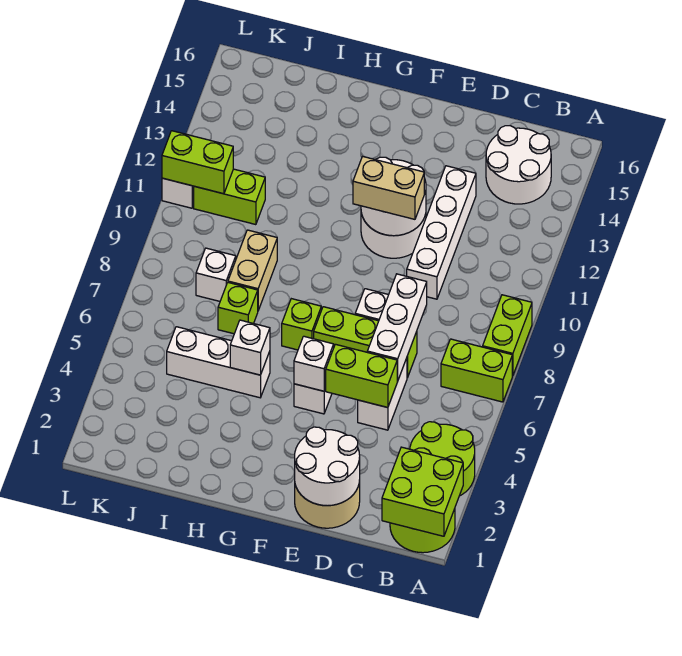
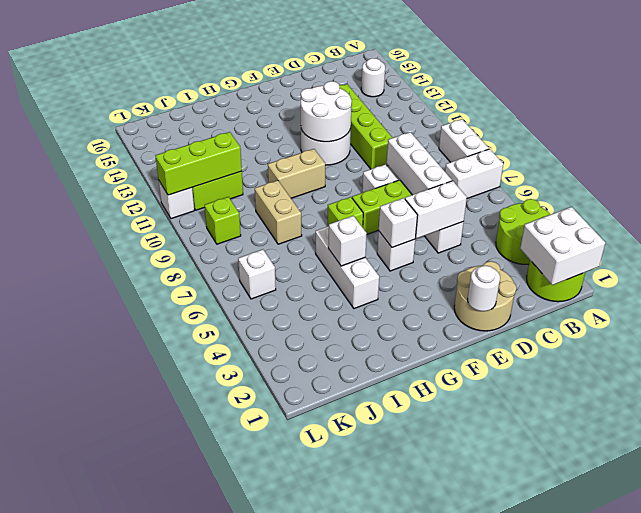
lime brick A1:B2 level 2 -> white brick A1:B2 level 2
lime brick A7:B7 level 1 -> white brick A7:B7 level 1
lime brick A8:A9 level 1 -> white brick A8:A9 level 1
white round brick B14:C15 level 1 -> white round brick B14 level 1
white round brick D1:E2 level 2 -> white round brick E1 level 2
lime brick D5:E5 level 2 -> white brick D5:E5 level 2
white brick D10:D13 level 1 -> lime brick D10:D13 level 1
tan brick E11:F11 level 3 -> tan brick G10:H10 level 1
white brick H5:J5 level 1 -> white brick H4:H6 level 1
lime brick I7 level 1 -> lime brick K9 level 1
white brick J8 level 1 -> white brick K6 level 1
lime brick K11:L11 level 2 -> lime brick J11:L11 level 2

